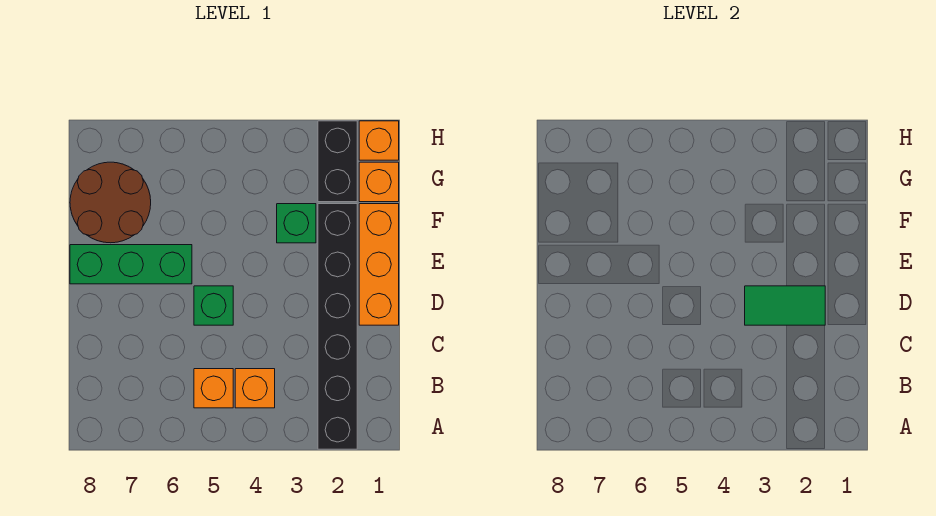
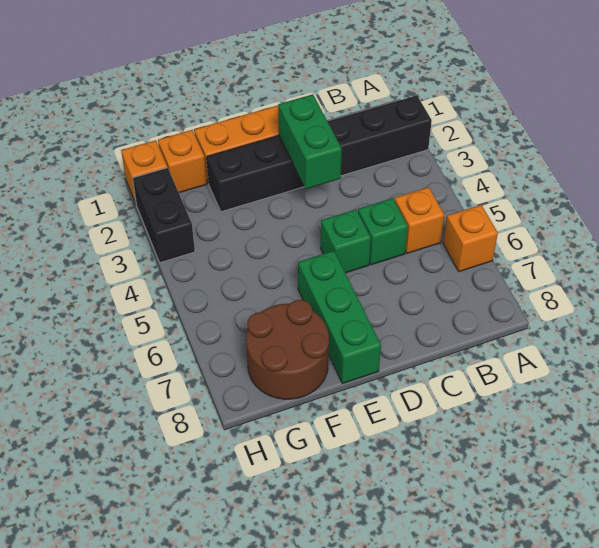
orange brick B4 level 1 -> orange brick A6 level 1
green tile D2:D3 level 2 -> green brick D2:D3 level 2
green brick F3 level 1 -> green brick C5 level 1
black brick G2:H2 level 1 -> black brick H2:H3 level 1

